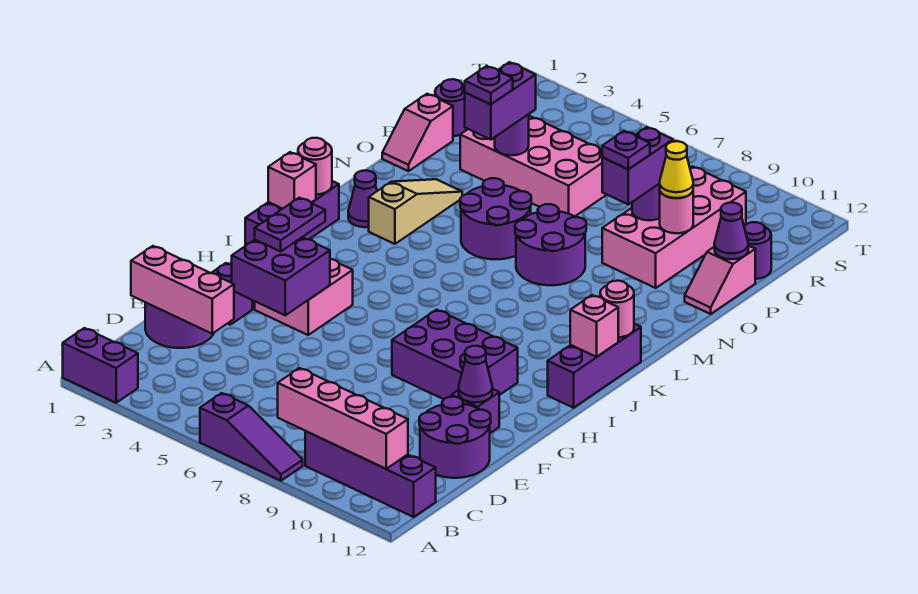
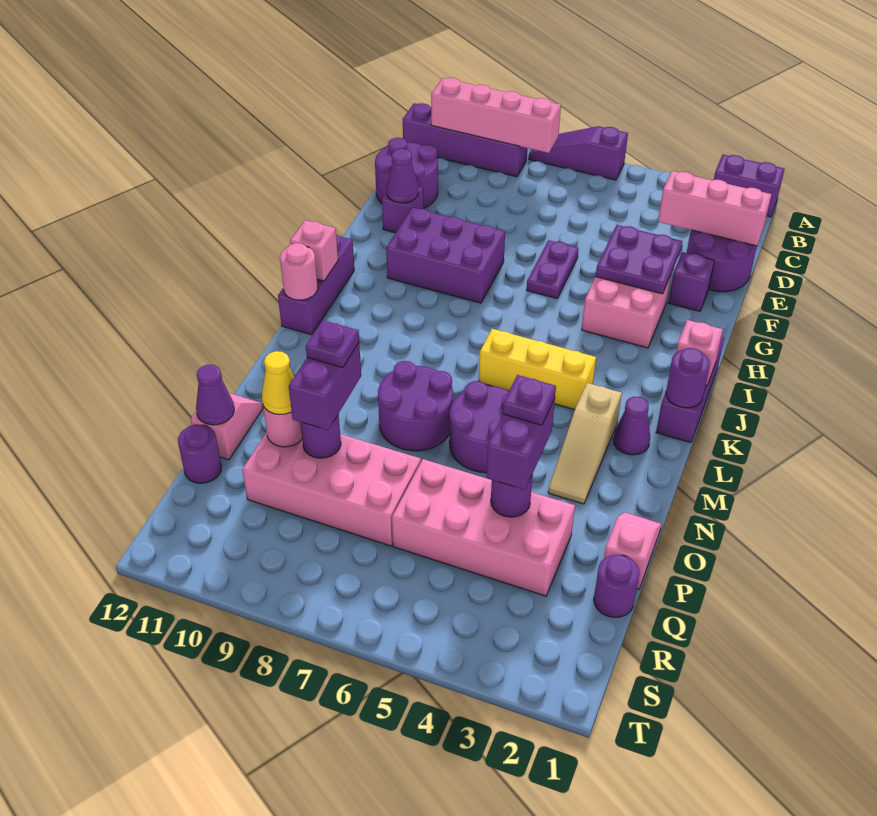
purple brick F3:G4 level 2 -> purple plate F3:G4 level 2
purple plate G3:H3 level 3 -> purple plate F6:G6 level 1
pink round brick K1 level 2 -> purple round brick K1 level 2
none -> yellow brick K4:K6 level 1
pink brick O9:R10 level 1 -> pink brick P7:Q10 level 1

